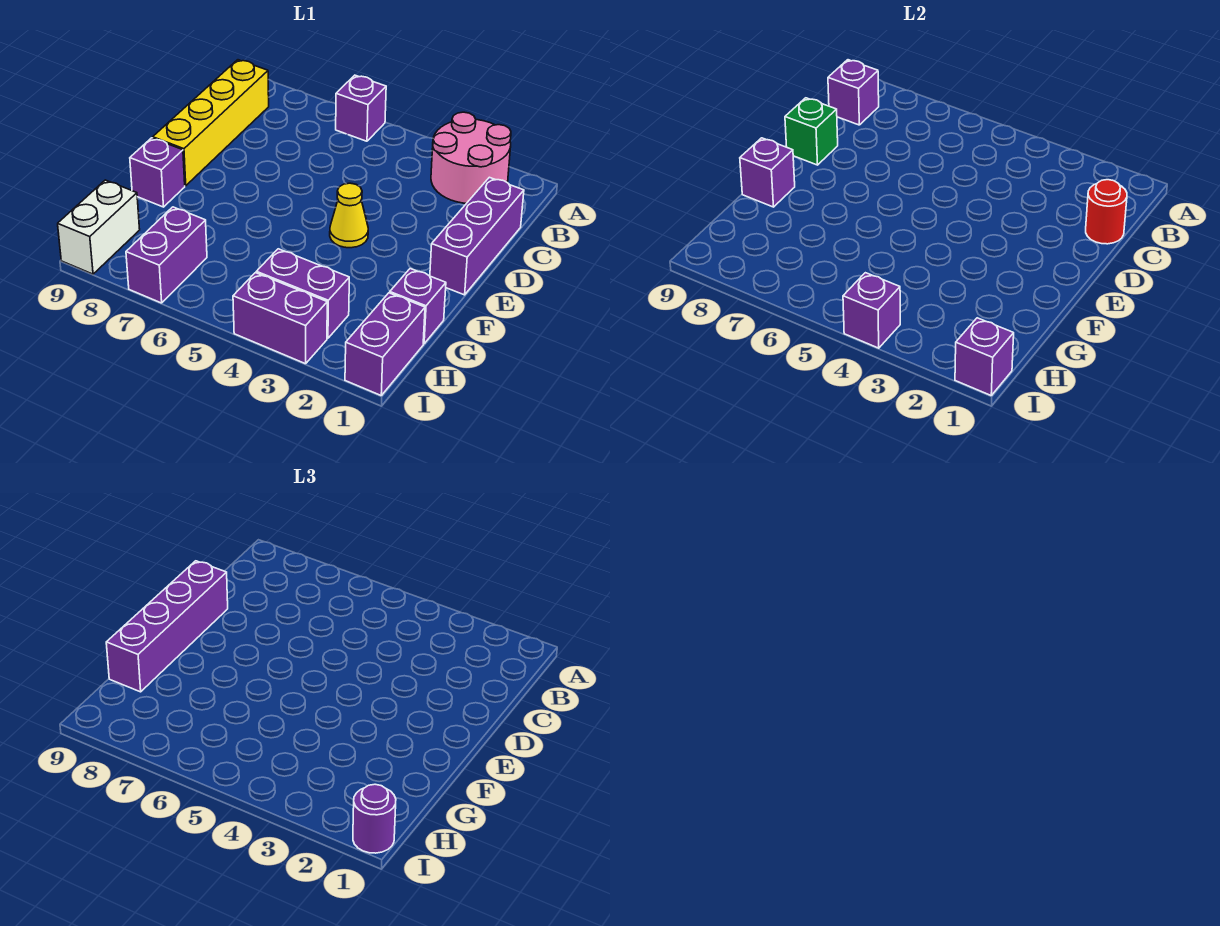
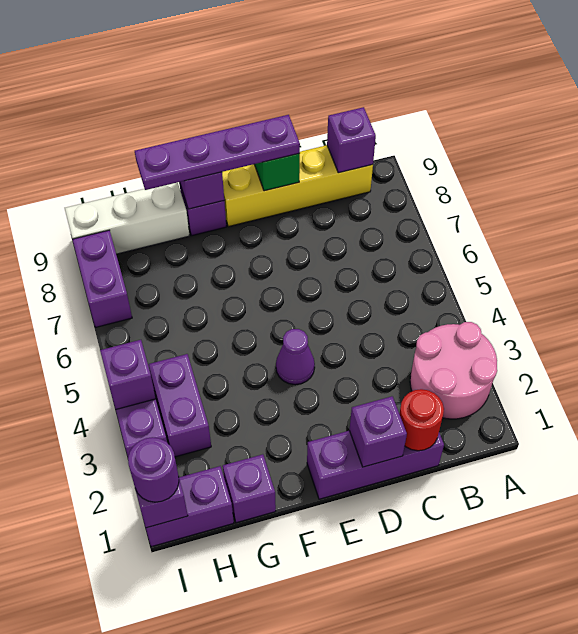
purple brick A6 level 1 -> purple brick D1 level 2
purple brick D9:G9 level 3 -> purple plate D9:G9 level 3
yellow cone E4 level 1 -> purple cone E4 level 1
purple brick H7:I7 level 1 -> purple brick I7:I8 level 1
white brick H9:I9 level 1 -> white brick G9:I9 level 1

